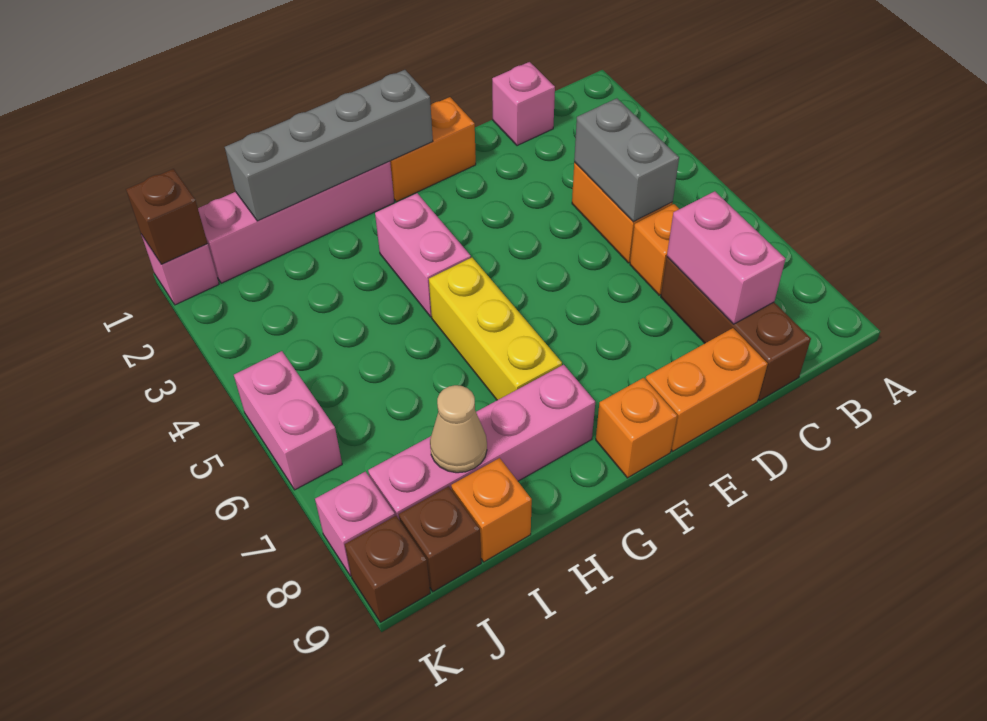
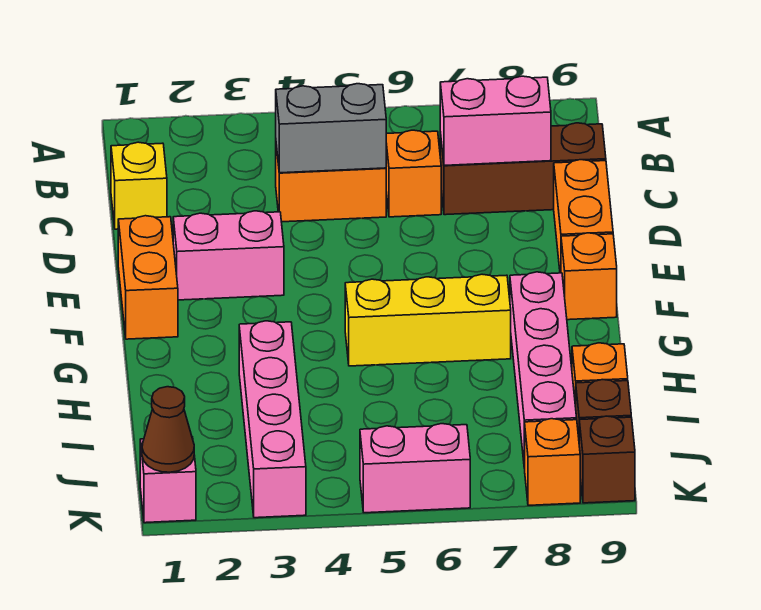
pink brick C1 level 1 -> yellow brick C1 level 1
grey brick F1:I1 level 2 -> none
pink brick G1:J1 level 1 -> pink brick H3:K3 level 1
pink brick G3:G4 level 1 -> pink brick E2:E3 level 1
tan cone I8 level 2 -> none
brown brick K1 level 2 -> brown cone K1 level 2
pink brick K8 level 1 -> orange brick K8 level 1

